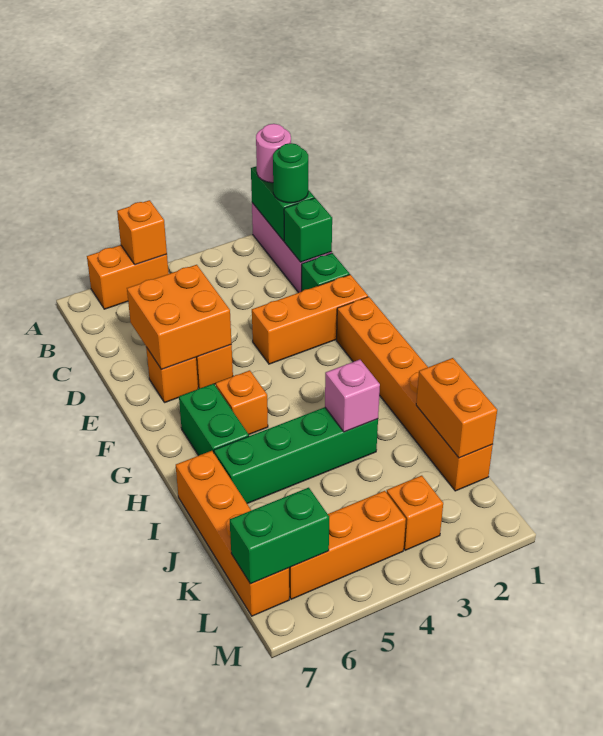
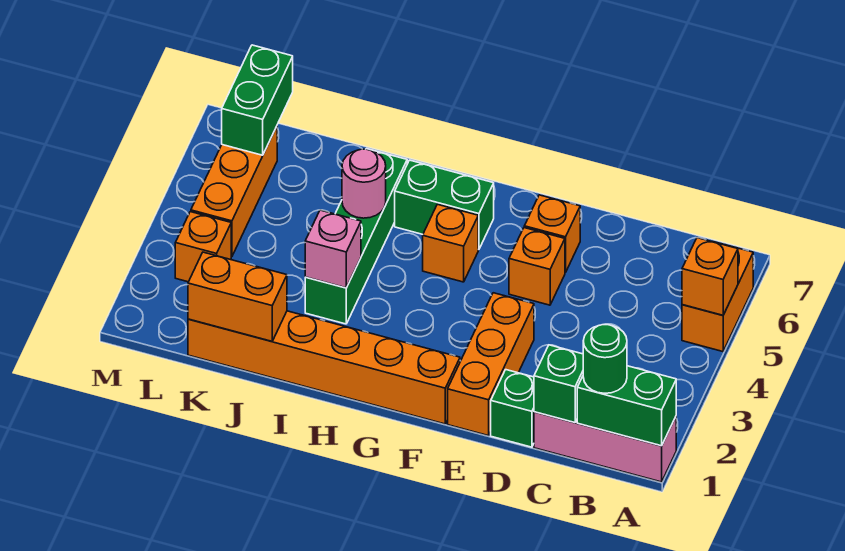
pink round brick A1 level 3 -> pink round brick I5 level 2
orange brick D5:E6 level 2 -> none
orange brick I7:L7 level 1 -> none

